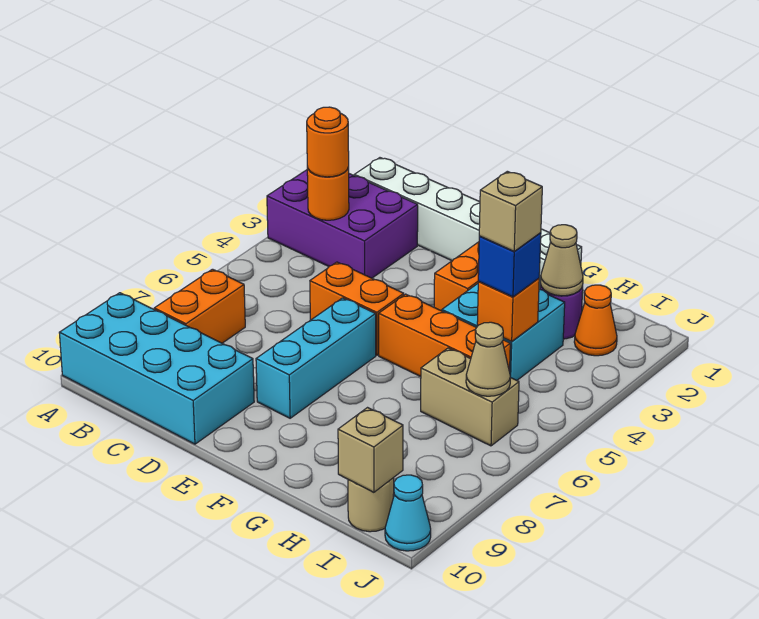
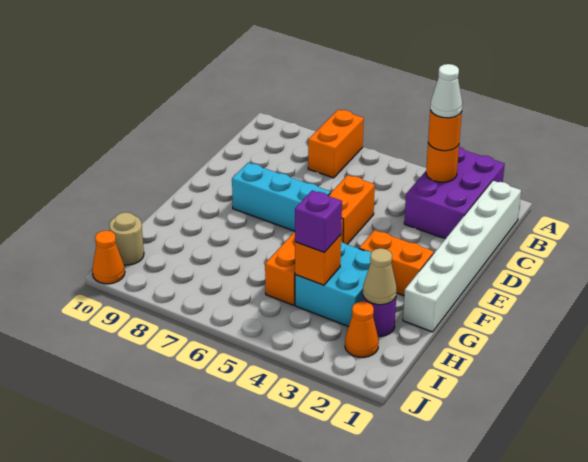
cyan brick A9:D10 level 1 -> none
none -> white cone B3 level 4
orange brick B7:B8 level 1 -> orange brick A7:B7 level 1
blue brick H4 level 3 -> purple brick H4 level 3
tan brick H4 level 4 -> none
tan brick H6:I6 level 1 -> none
tan cone I6 level 2 -> none
tan brick I10 level 2 -> none
cyan cone J10 level 1 -> orange cone J10 level 1

